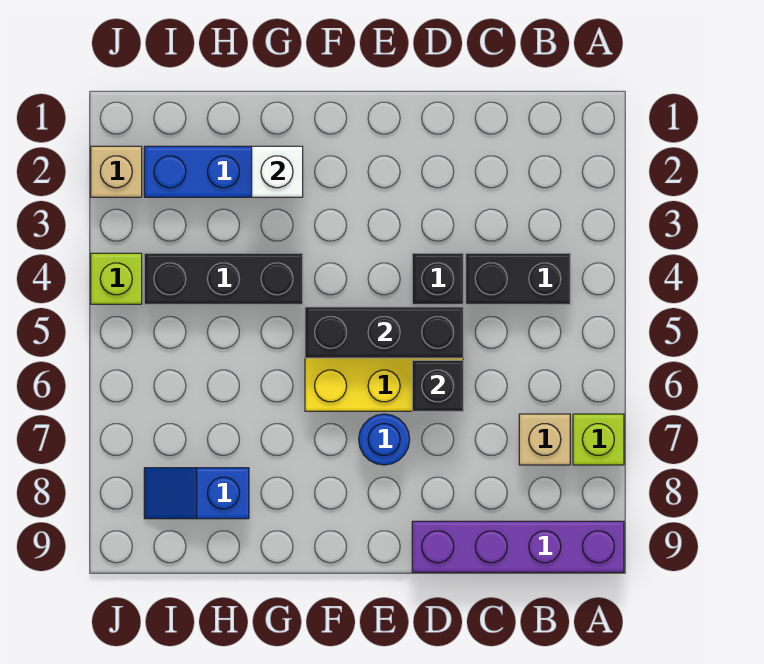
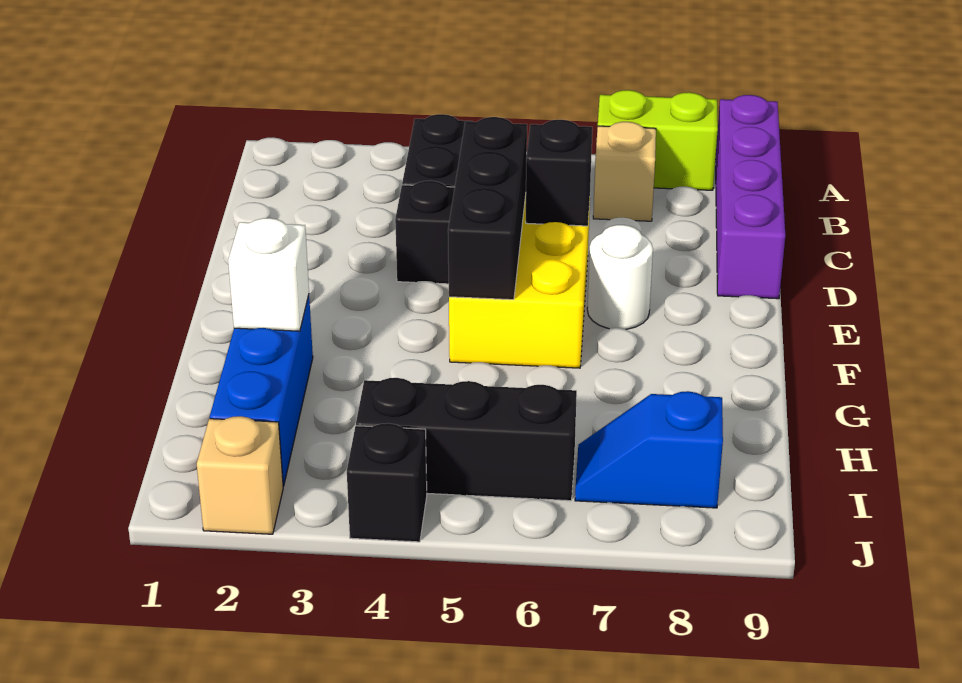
lime brick A7 level 1 -> lime brick A7:A8 level 1
blue round brick E7 level 1 -> white round brick E7 level 1
black brick G4:I4 level 1 -> black brick I4:I6 level 1
blue slope H8:I8 level 1 top H -> blue slope I7:I8 level 1 top 8
lime brick J4 level 1 -> black brick J4 level 1

